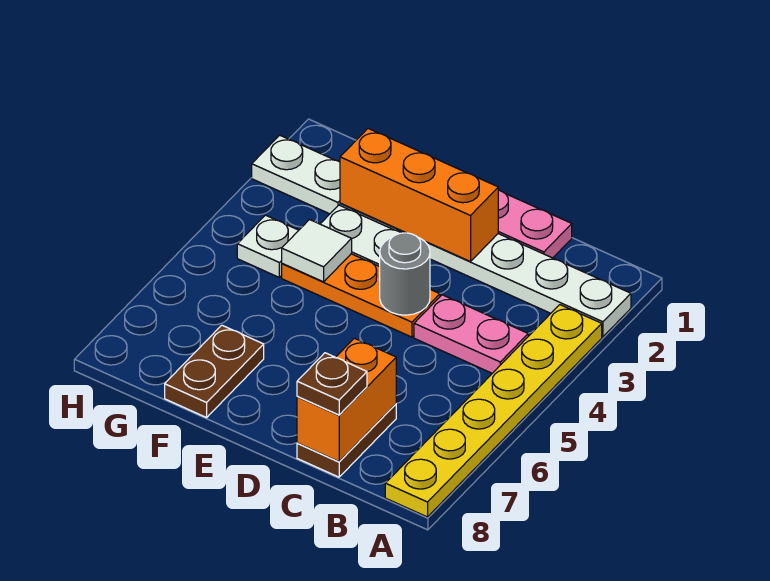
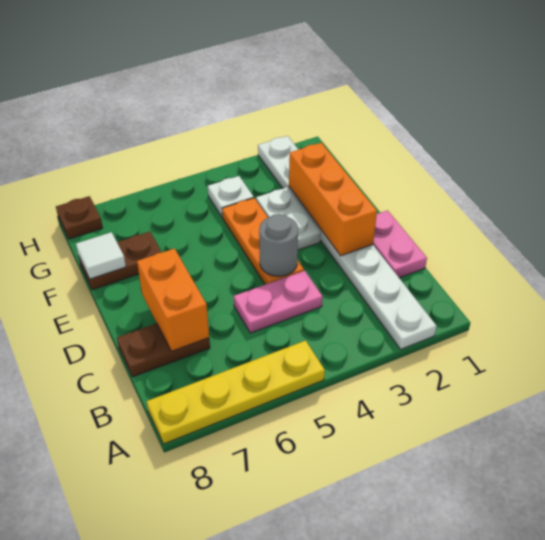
yellow plate A3:A8 level 1 -> yellow plate A5:A8 level 1
pink plate B4:C4 level 1 -> pink plate C4:C5 level 1
orange brick C7:C8 level 2 -> orange brick C7:D7 level 2
brown plate C8 level 3 -> brown plate H8 level 1
white tile F4 level 2 -> white tile F8 level 2

